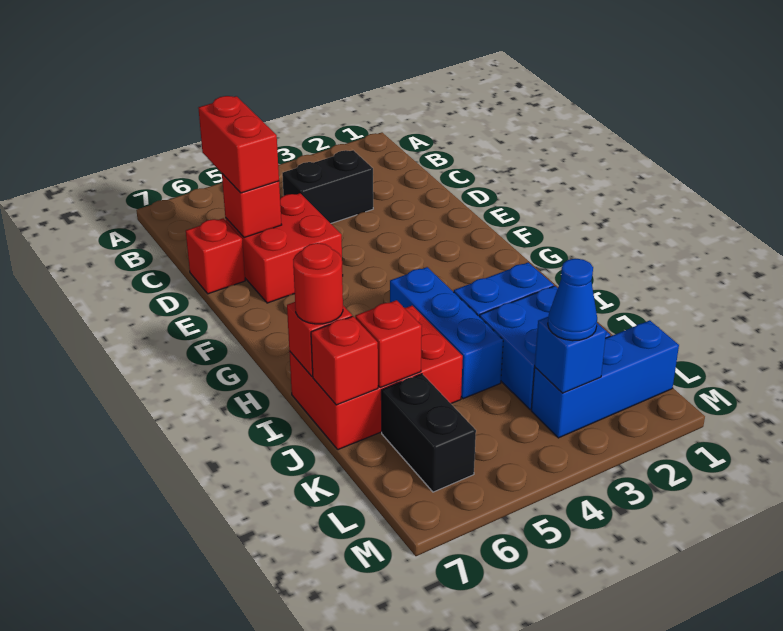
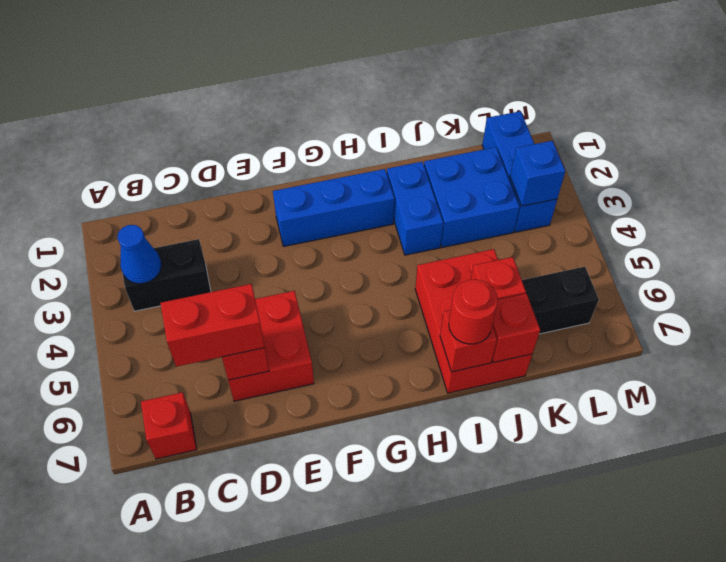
black brick C3:C4 level 1 -> black brick B3:C3 level 1
red brick D7 level 1 -> red brick B7 level 1
blue brick H4:J4 level 1 -> blue brick F2:H2 level 1
blue cone L3 level 3 -> blue cone B3 level 2

